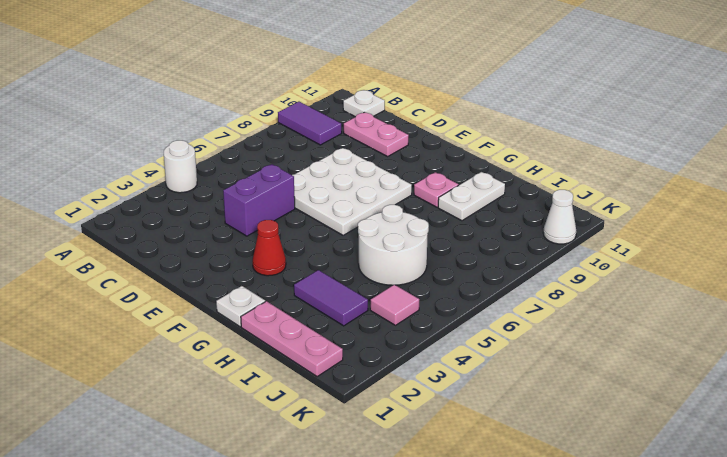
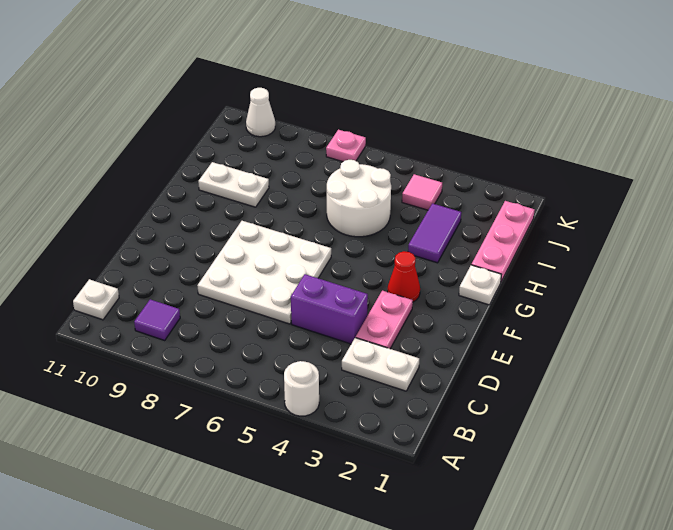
purple tile A9:B9 level 1 -> purple tile B9 level 1
none -> white plate C2:C3 level 1
pink plate C10:D10 level 1 -> pink plate D3:E3 level 1
pink plate G9 level 1 -> pink plate K7 level 1

